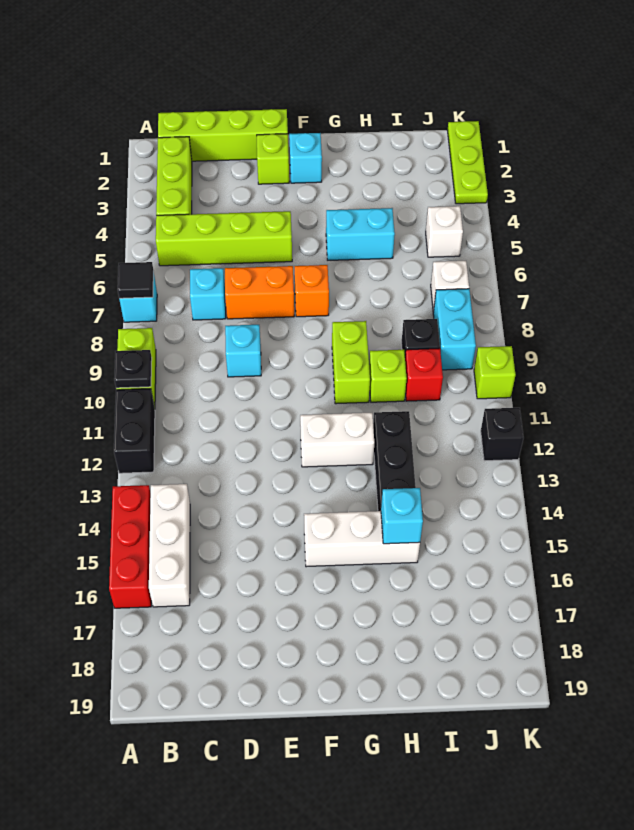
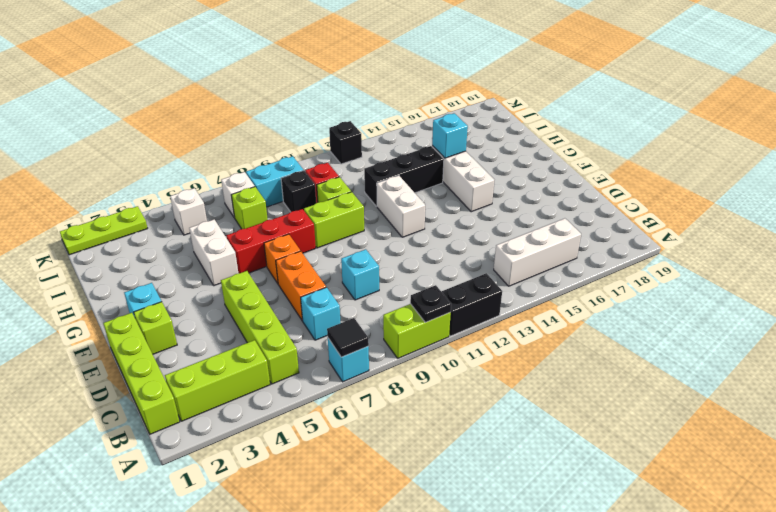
red brick A14:A16 level 1 -> red brick G6:G8 level 1
cyan brick G5:H5 level 1 -> white brick G5:H5 level 1
lime brick K10 level 1 -> lime brick I7 level 1

